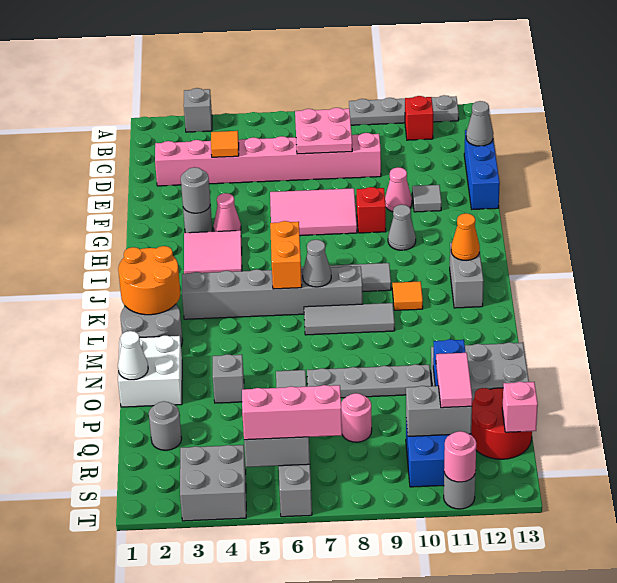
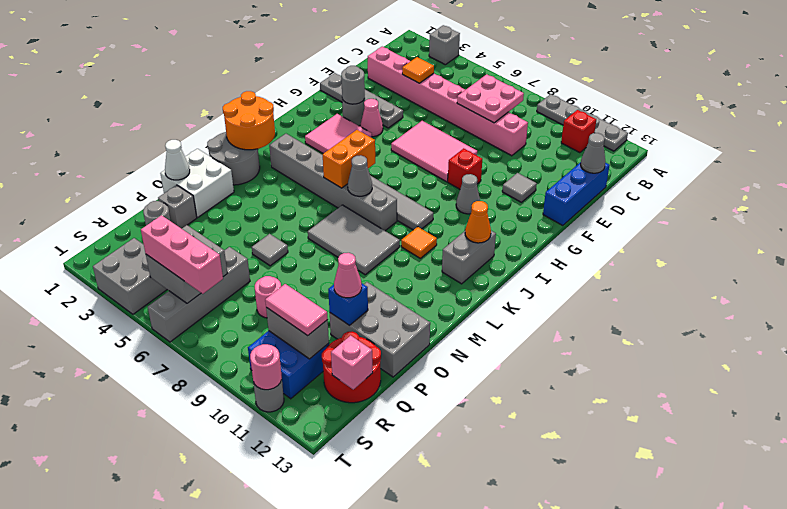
pink cone F10 level 1 -> pink cone P11 level 3
grey tile L7:L9 level 1 -> grey tile L7:M9 level 1
grey brick O4 level 1 -> grey brick P2 level 1
grey plate O7:O10 level 1 -> grey plate F1:F4 level 1
pink tile Q11:R11 level 3 -> pink tile R10:R11 level 3

